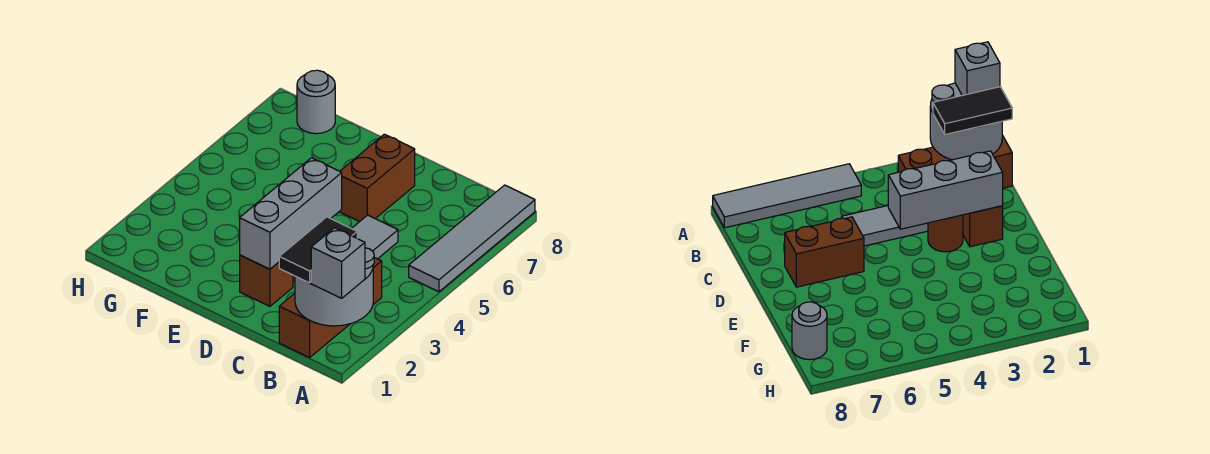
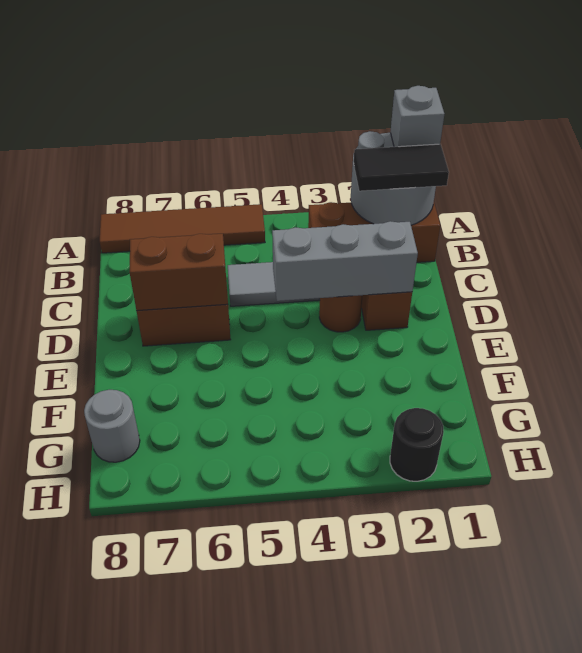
grey tile A5:A8 level 1 -> brown tile A5:A8 level 1
none -> brown brick D6:D7 level 2
none -> black round brick H2 level 1

